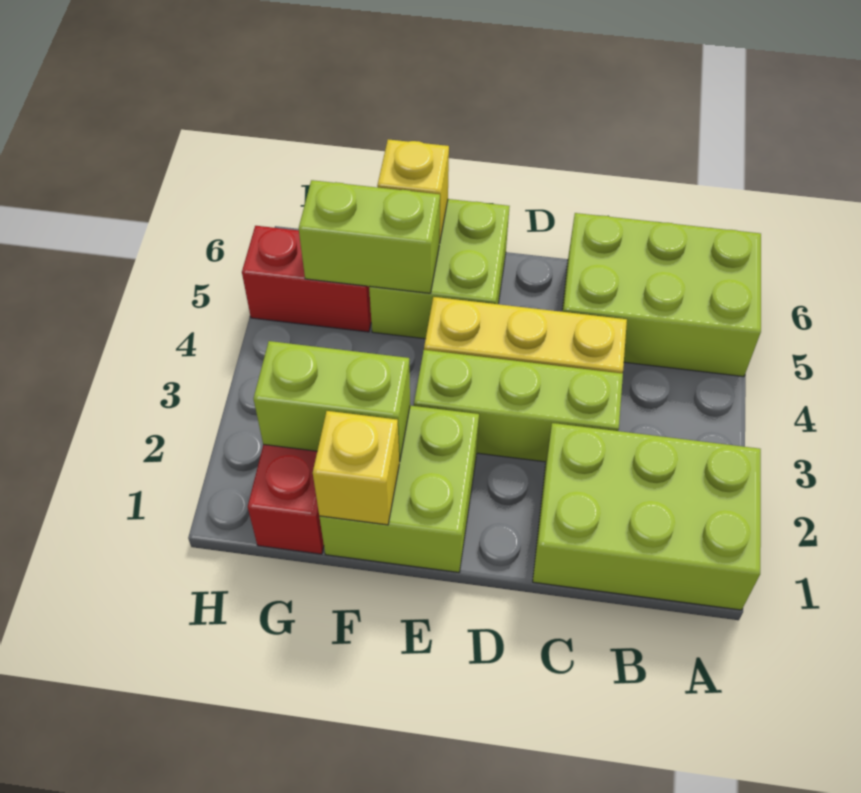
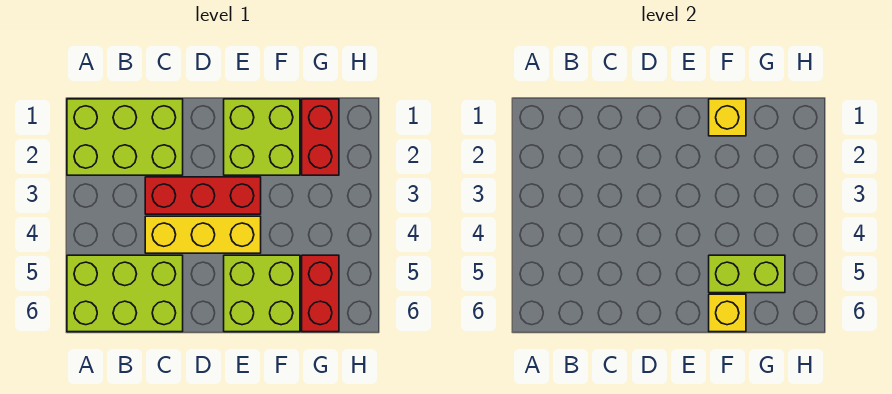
lime brick C3:E3 level 1 -> red brick C3:E3 level 1
lime brick F2:G2 level 2 -> none
red brick G5:H5 level 1 -> red brick G5:G6 level 1

